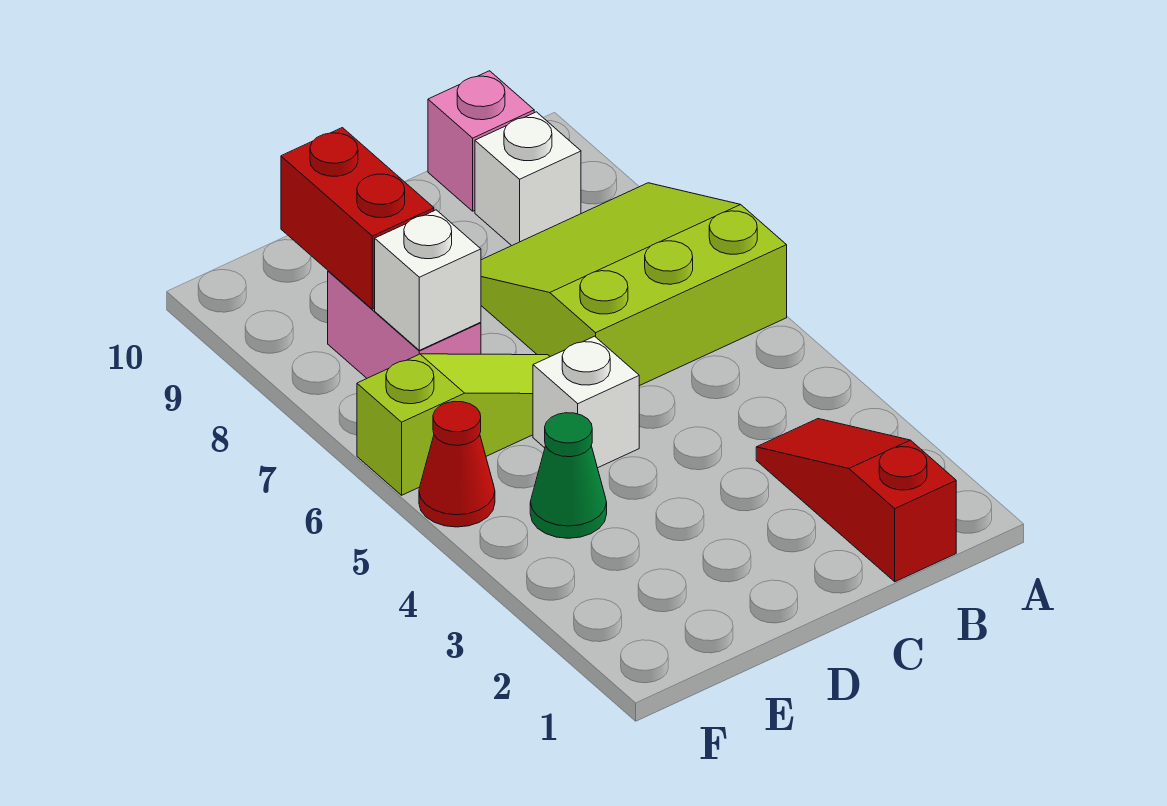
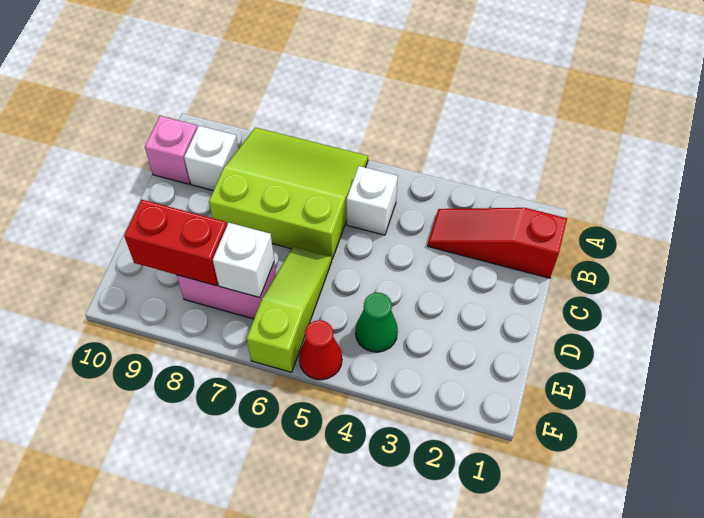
lime slope A6:C8 level 1 top 6 -> lime slope A6:C8 level 1 top C
white brick D5 level 1 -> white brick B5 level 1

